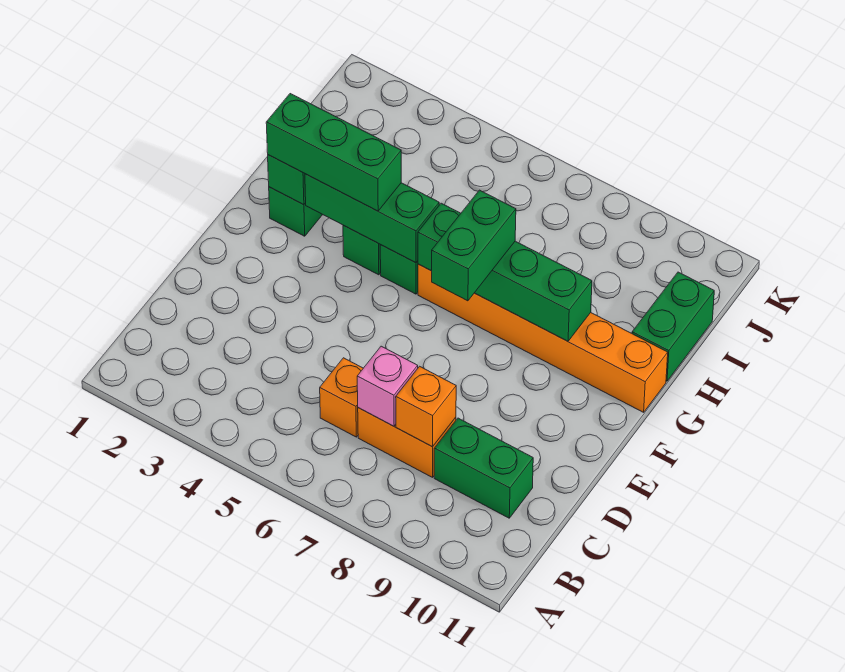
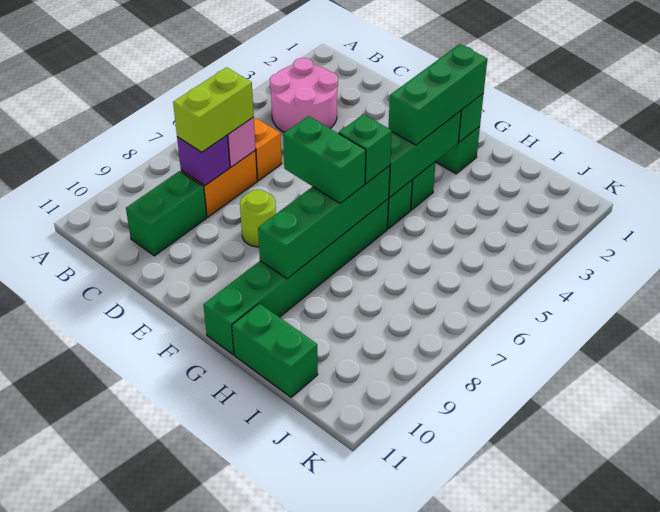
none -> pink round brick B3:C4 level 1
none -> lime brick C7:C8 level 3
orange brick C8 level 2 -> purple brick C8 level 2
none -> lime round brick E8 level 1
orange brick G6:G11 level 1 -> green brick G6:G11 level 1
none -> green brick G6 level 3

